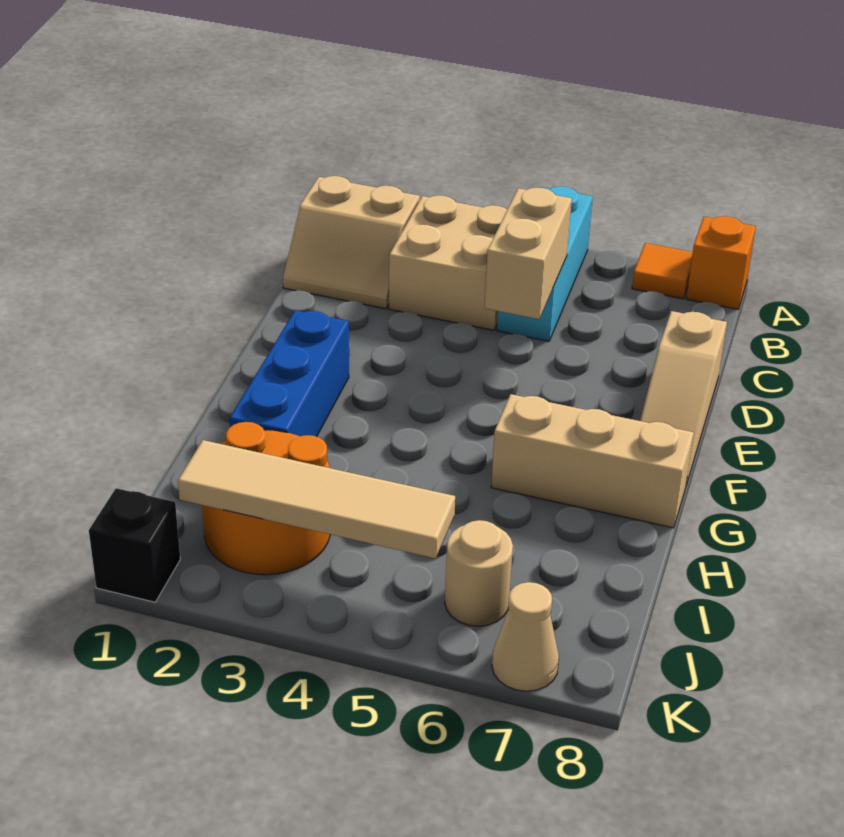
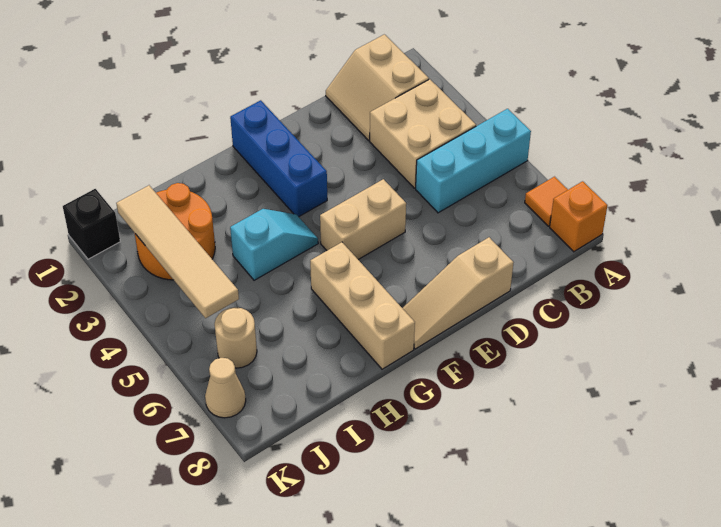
tan brick C5:D5 level 2 -> tan brick E5:F5 level 1
blue brick F2:H2 level 1 -> blue brick F1:F3 level 1
none -> cyan slope G4:H4 level 1 top H

